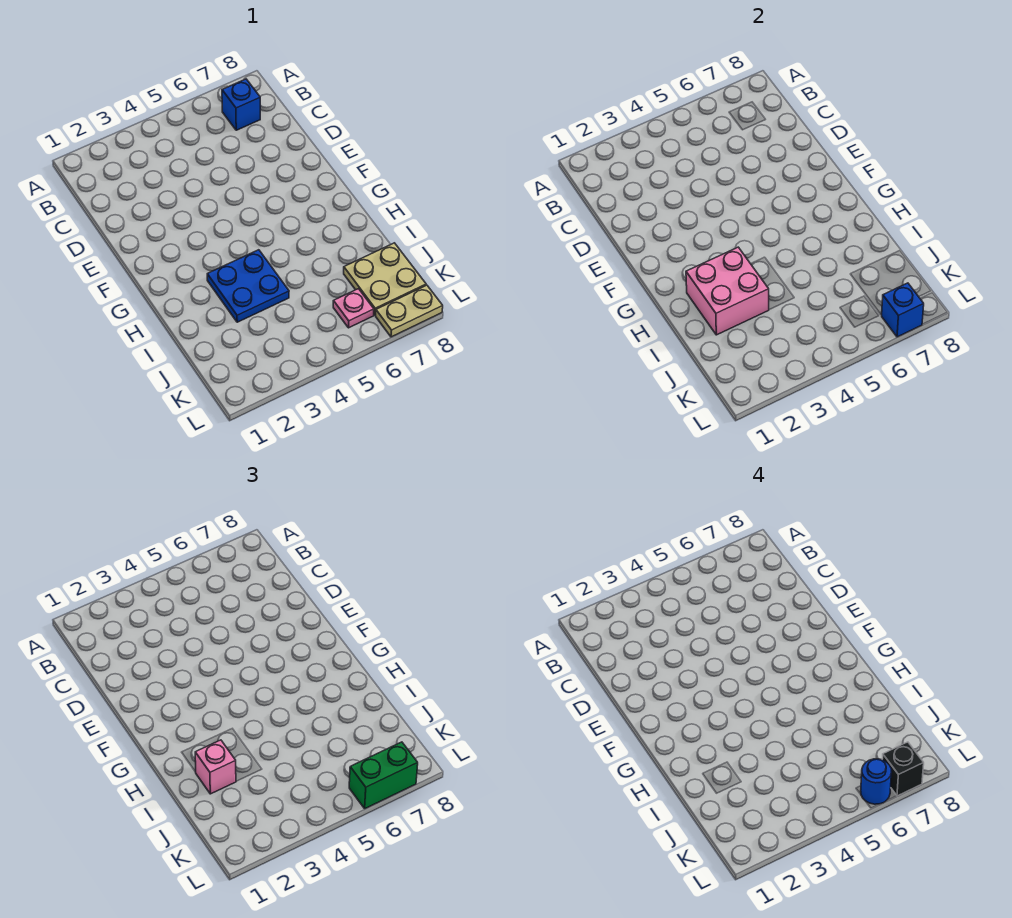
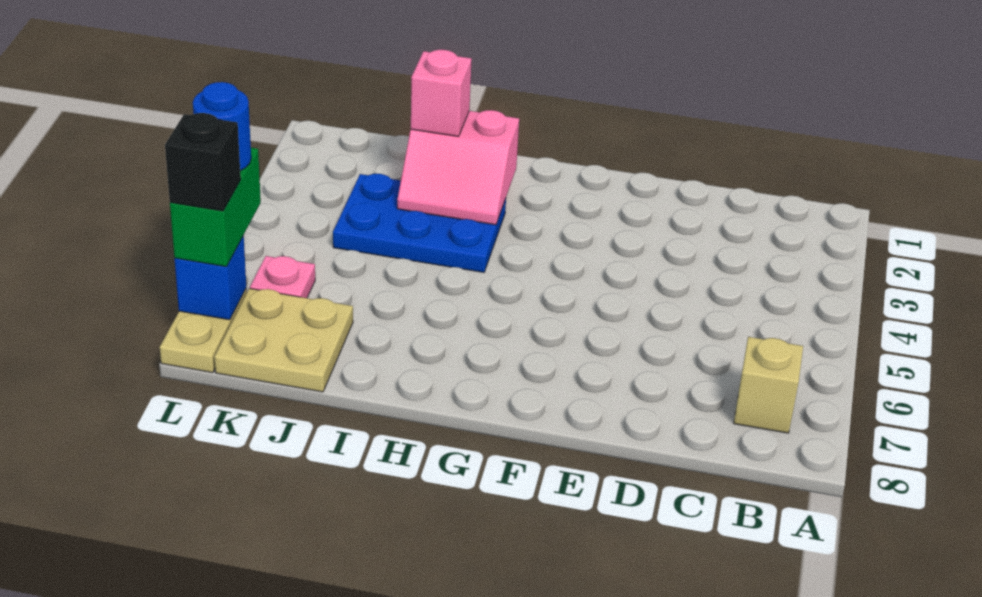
blue brick B7 level 1 -> tan brick B7 level 1
pink brick H2:I3 level 2 -> pink slope H2:I3 level 2 top 2
blue plate H3:I4 level 1 -> blue plate H3:J4 level 1

